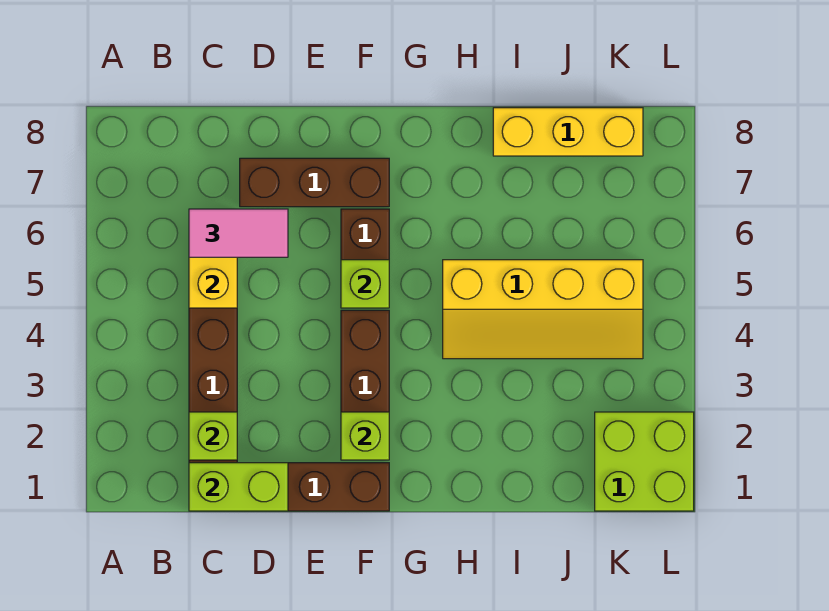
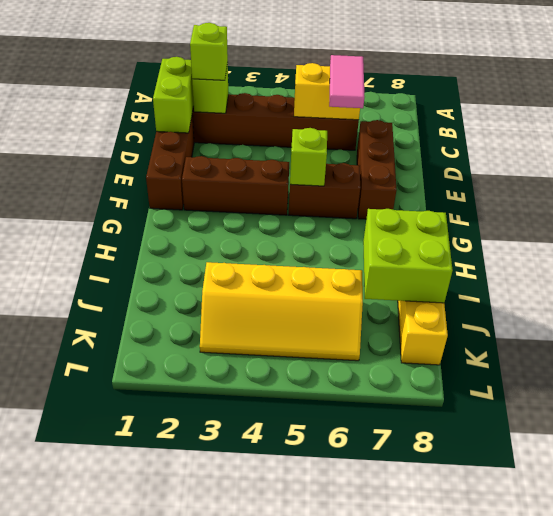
lime brick F2 level 2 -> lime brick C2 level 3
yellow slope H4:K5 level 1 top 5 -> yellow slope J3:K6 level 1 top J
lime brick K1:L2 level 1 -> lime brick I7:J8 level 2

